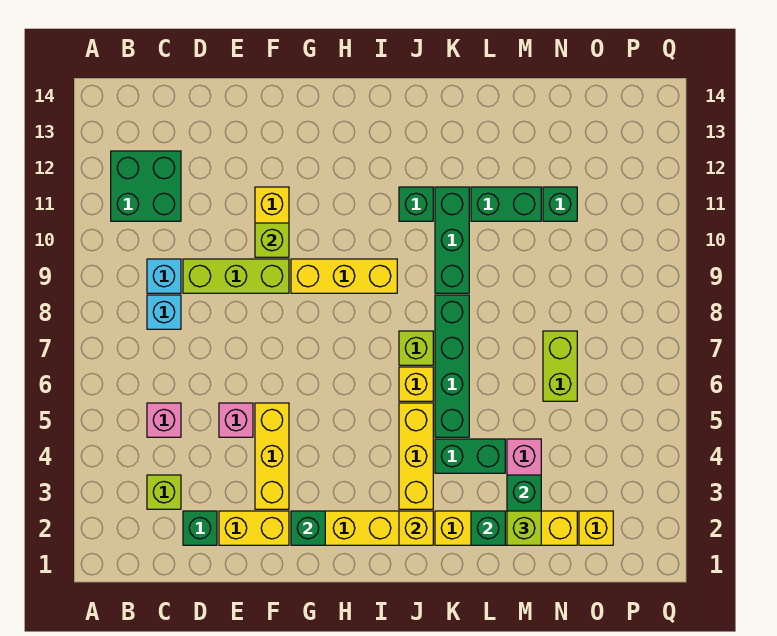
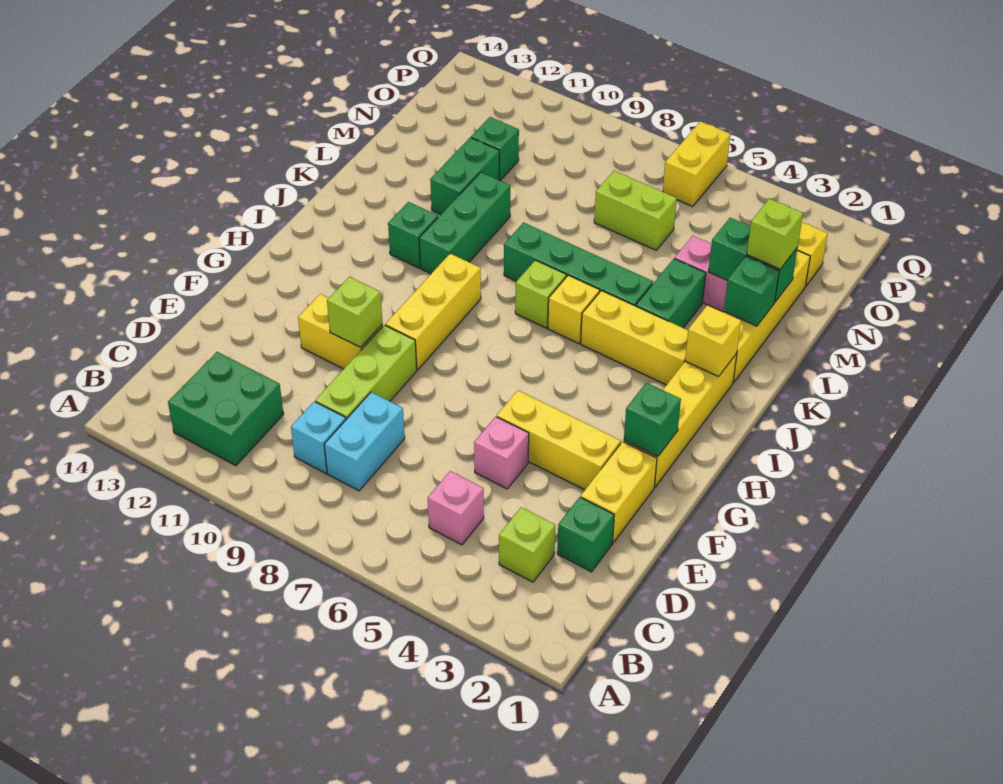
cyan brick C8 level 1 -> cyan brick C8:D8 level 1
green brick K9:K11 level 1 -> green brick J10:L10 level 1
none -> yellow brick P6:Q6 level 1

